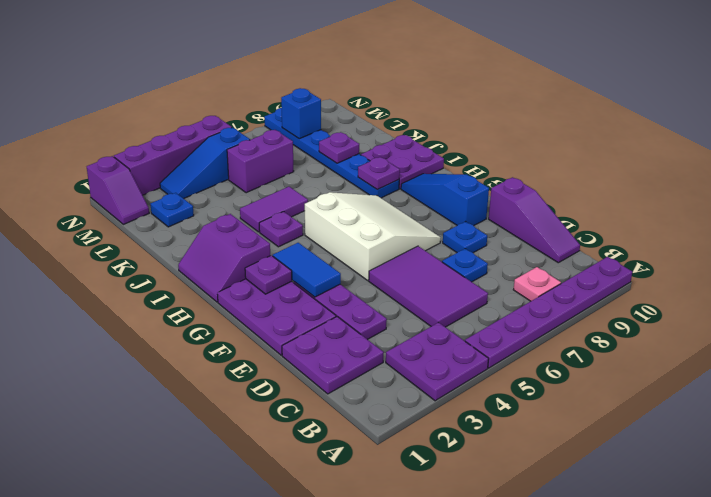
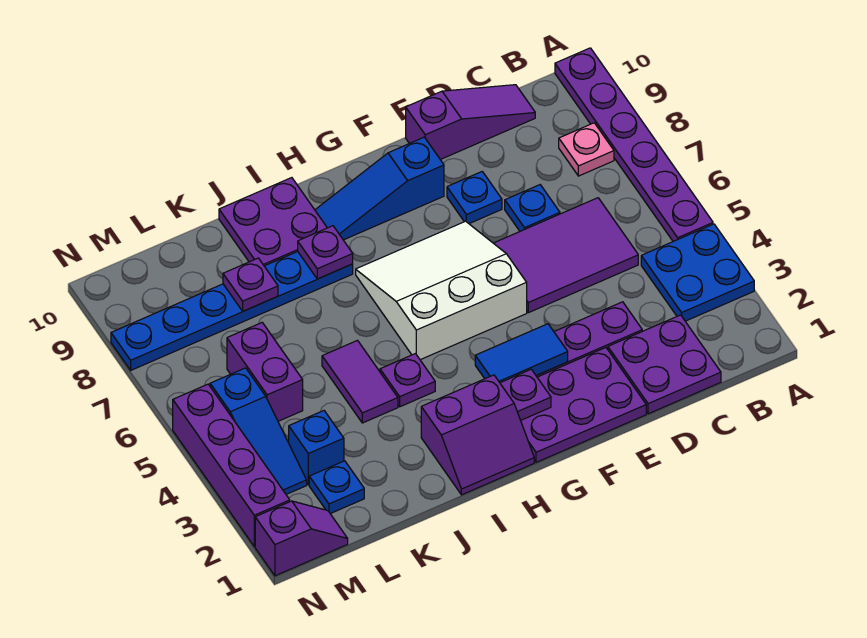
purple plate A3:B4 level 1 -> blue plate A3:B4 level 1
blue brick M8 level 2 -> blue brick L3 level 1

